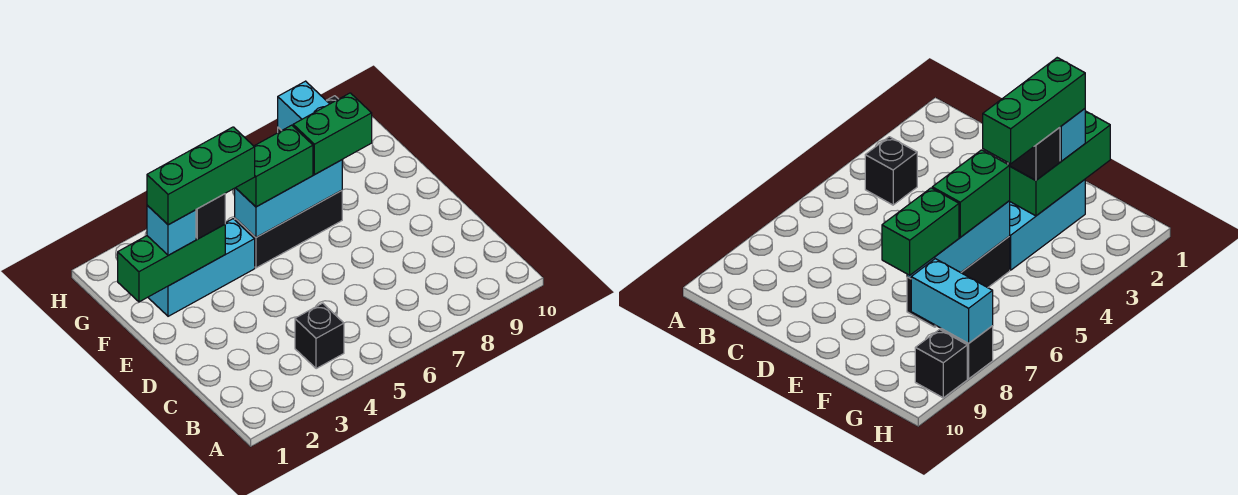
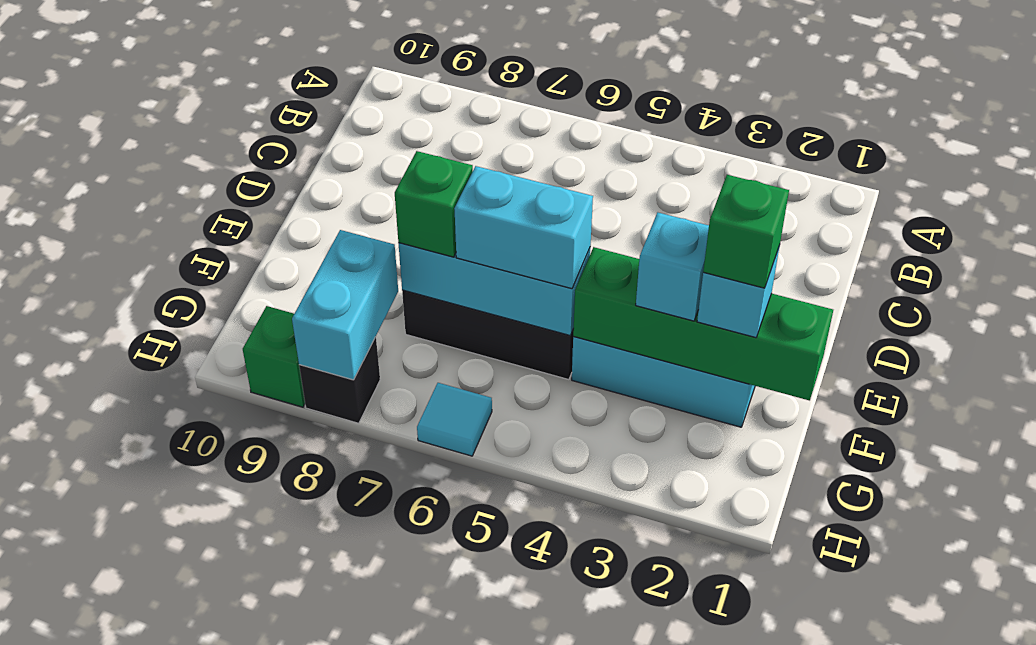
black brick B4 level 1 -> none
green brick F1:F3 level 2 -> green brick F1:F4 level 2
green brick F2:F4 level 4 -> green brick F2 level 4
black brick F3 level 3 -> cyan brick F3 level 3
green brick F5:F6 level 3 -> cyan brick F5:F6 level 3
green brick F7:F8 level 3 -> green brick F7 level 3
none -> cyan tile H6 level 1
black brick H9 level 1 -> green brick H9 level 1

